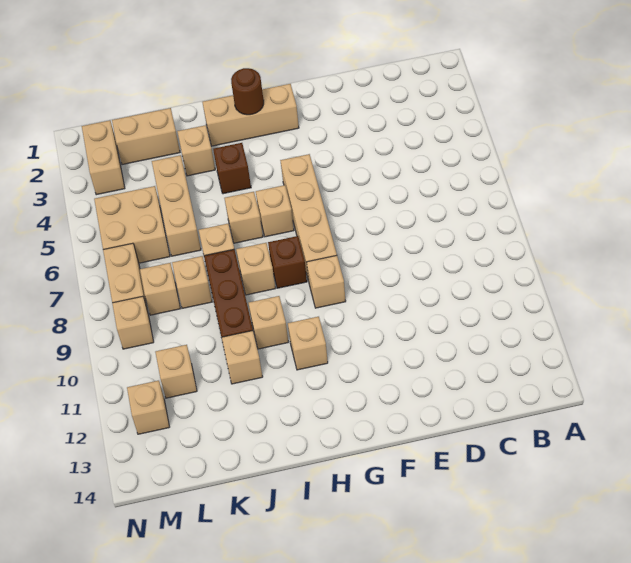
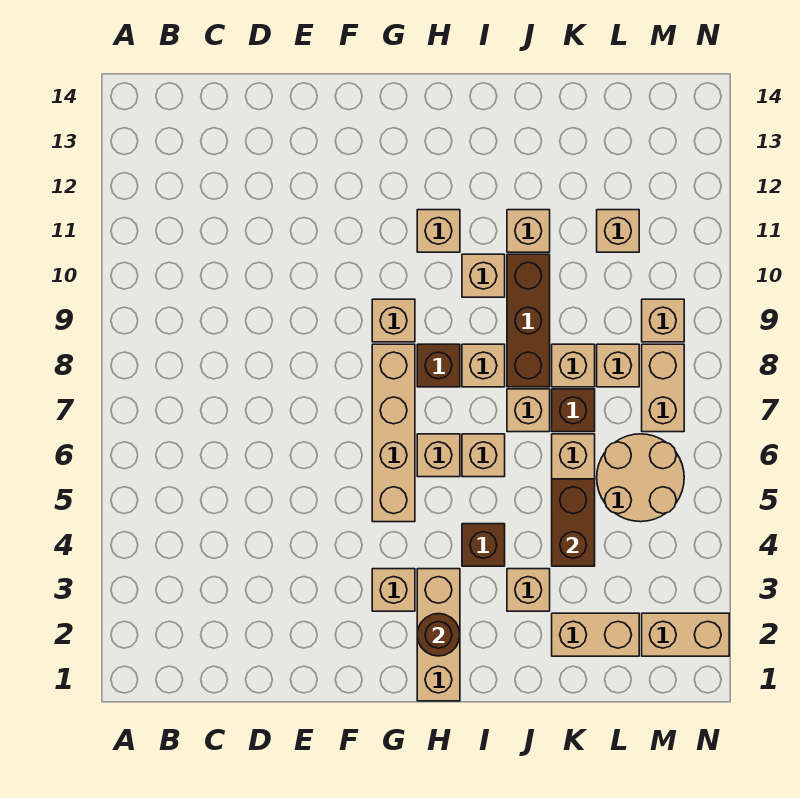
tan brick G2:I2 level 1 -> tan brick H1:H3 level 1
none -> brown brick K4:K5 level 2
none -> brown brick K7 level 1
tan brick L5:M6 level 1 -> tan round brick L5:M6 level 1
tan brick M2:M3 level 1 -> tan brick M2:N2 level 1
tan brick M12 level 1 -> tan brick G3 level 1

